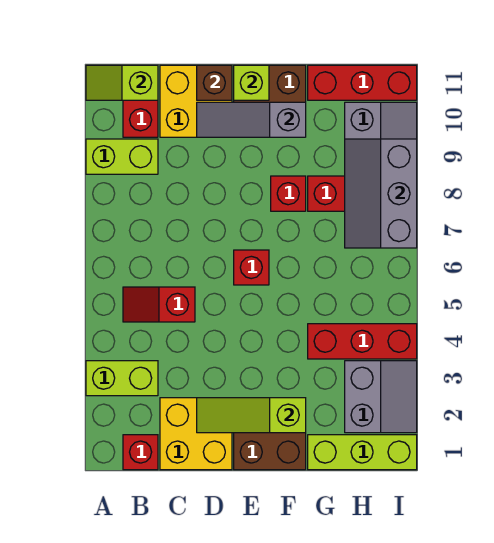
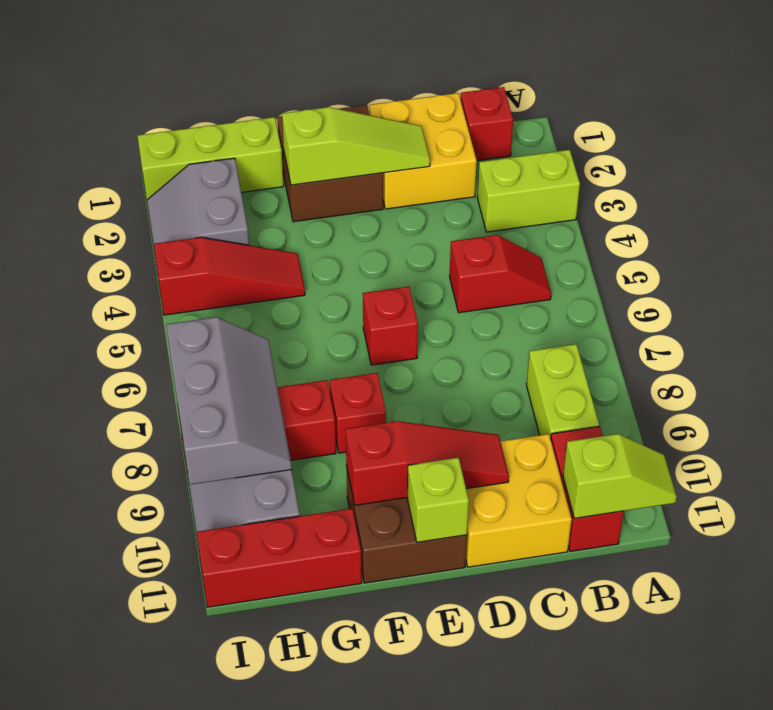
lime brick A9:B9 level 1 -> lime brick B8:B9 level 1
grey slope D10:F10 level 2 top F -> red slope D10:F10 level 2 top F
brown brick D11 level 2 -> none
red brick G4:I4 level 1 -> red slope G4:I4 level 1 top I

